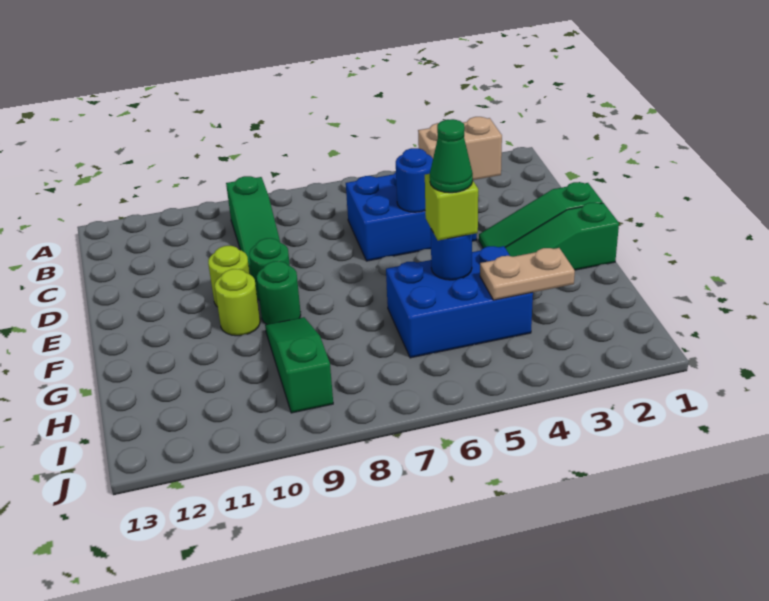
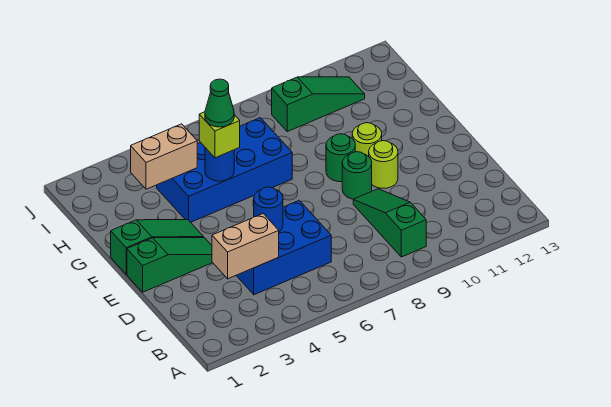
blue brick G4:H6 level 1 -> blue brick G4:H7 level 1
green slope G9:I9 level 1 top I -> green slope I9:I11 level 1 top 9
tan plate H3:H4 level 2 -> tan brick H3:H4 level 2

